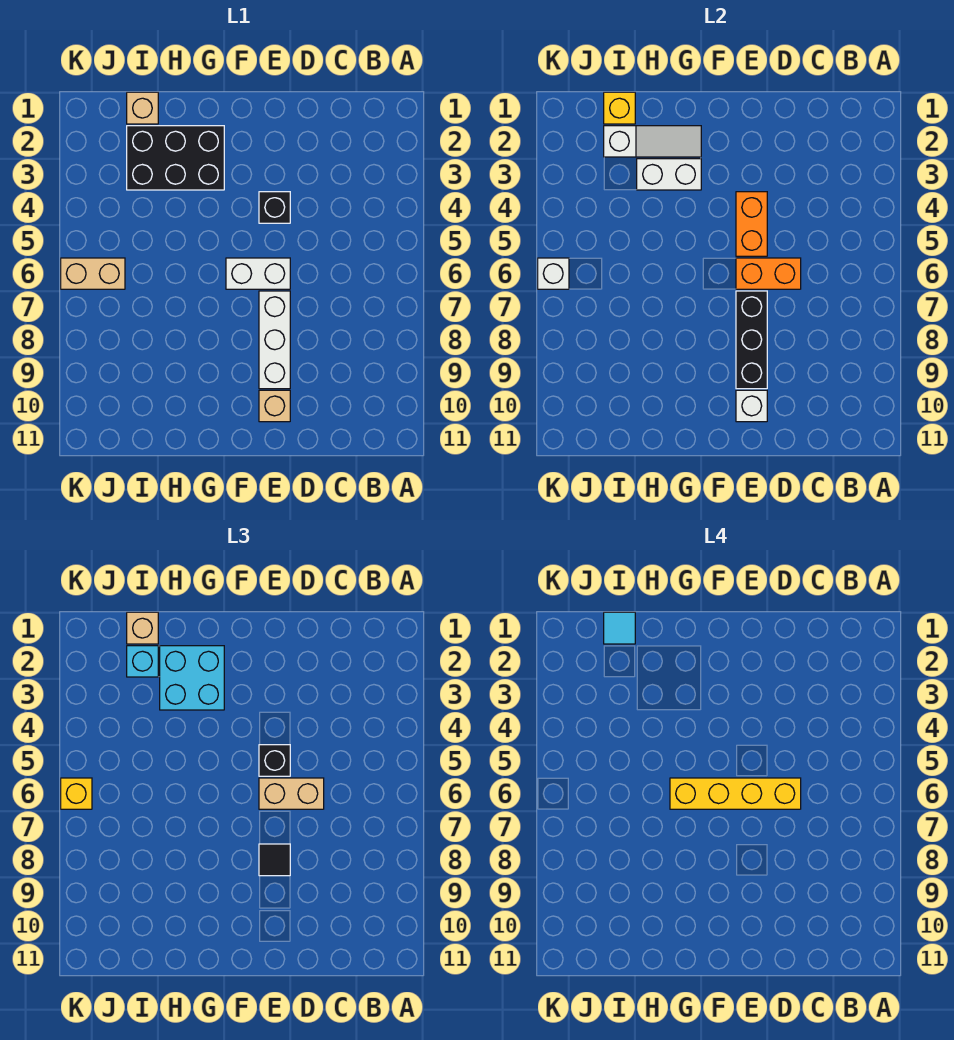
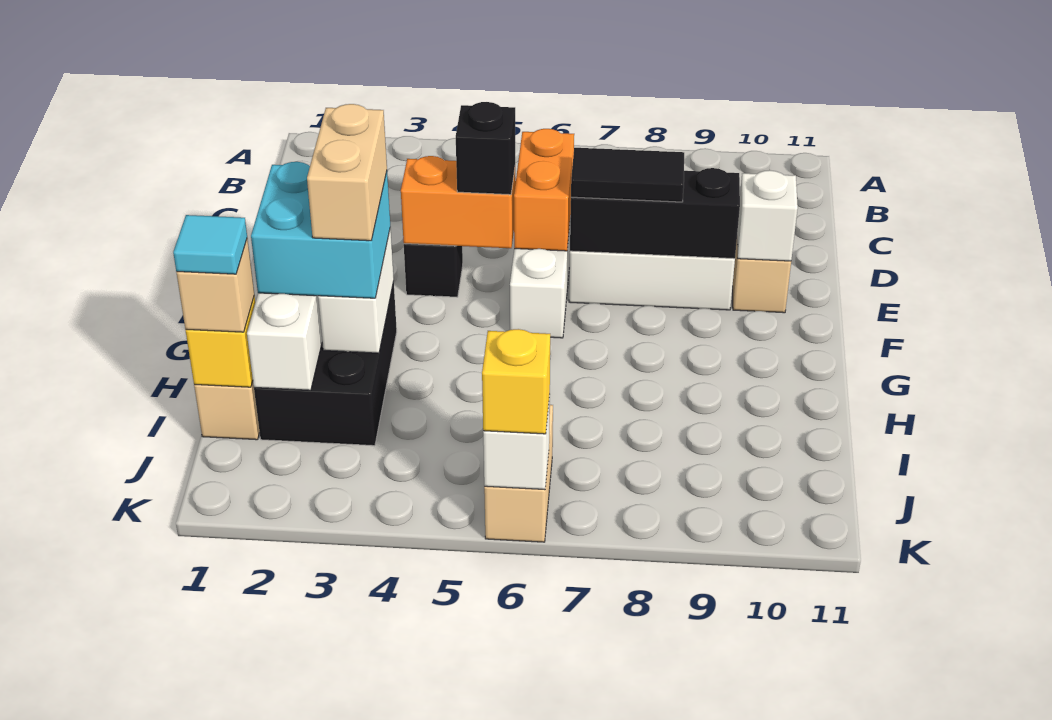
tan brick D6:E6 level 3 -> tan brick G3:H3 level 4
yellow brick D6:G6 level 4 -> none
black tile E8 level 3 -> black tile E7:E8 level 3
cyan brick I2 level 3 -> none

